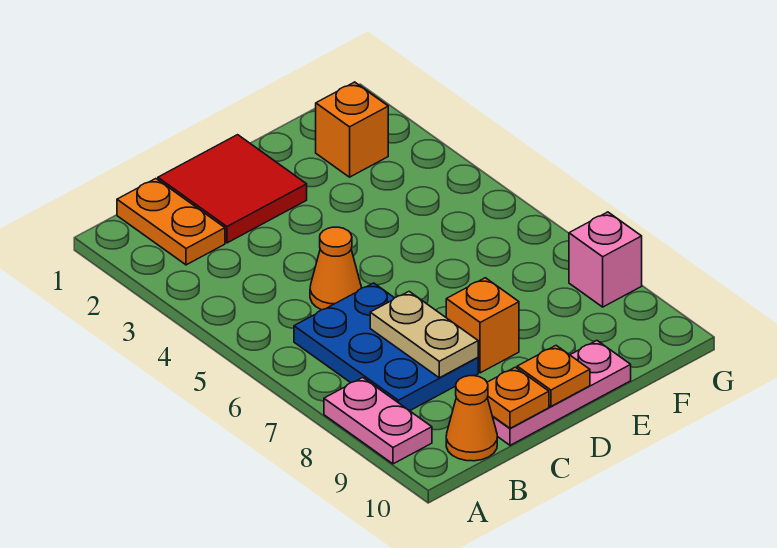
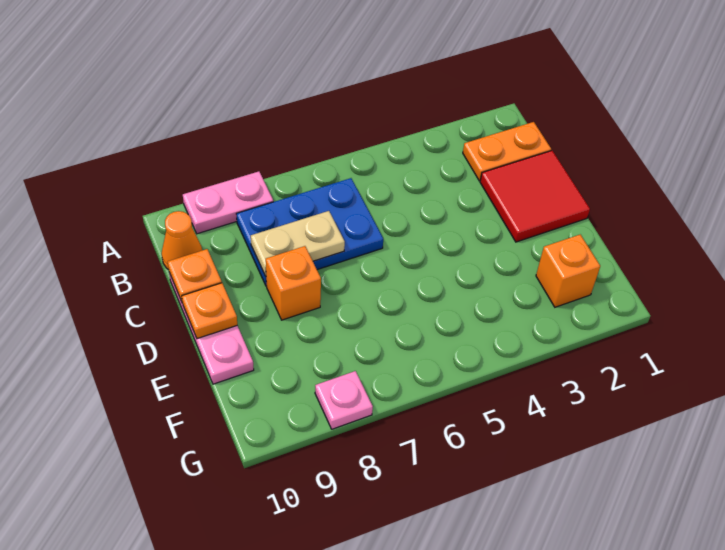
orange cone C5 level 1 -> none
pink brick G8 level 1 -> pink plate G8 level 1

